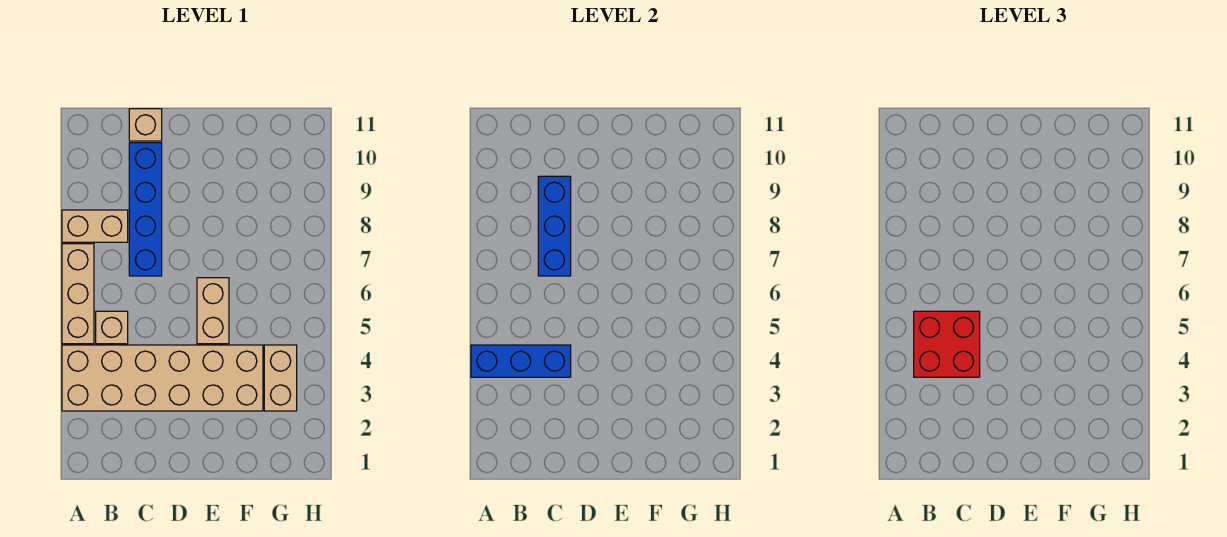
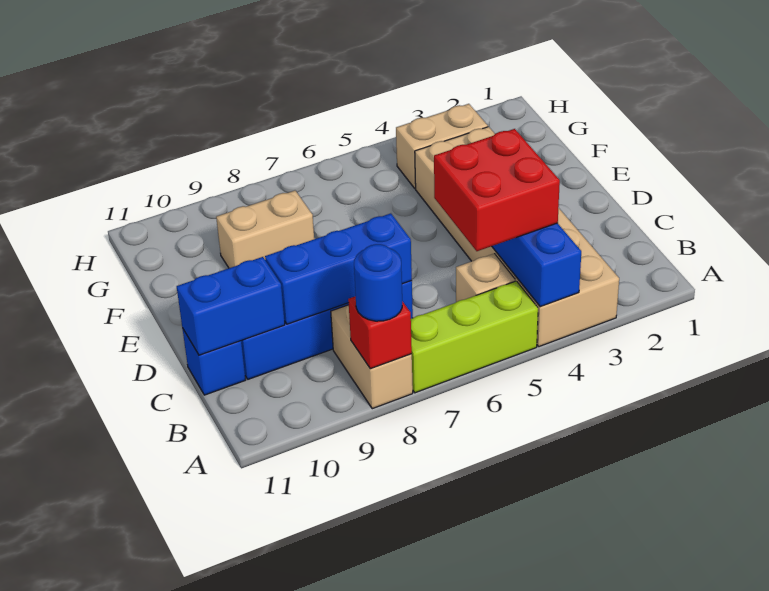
tan brick A5:A7 level 1 -> lime brick A5:A7 level 1
none -> red brick A8 level 2
none -> blue round brick A8 level 3
none -> blue brick C10:C11 level 2
tan brick C11 level 1 -> blue brick C11 level 1
tan brick E5:E6 level 1 -> tan brick F8:F9 level 1

